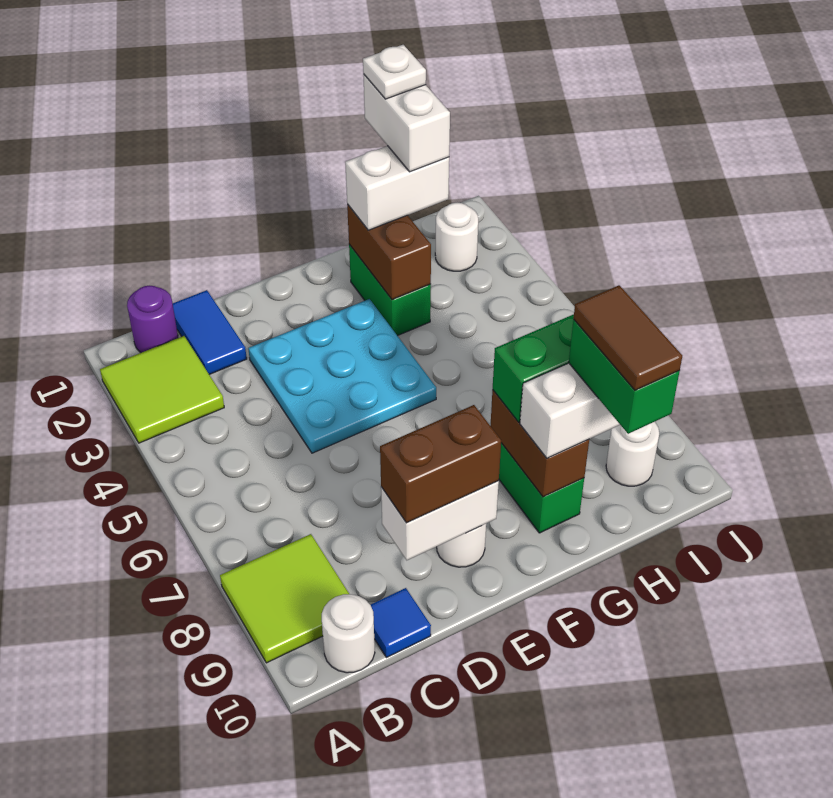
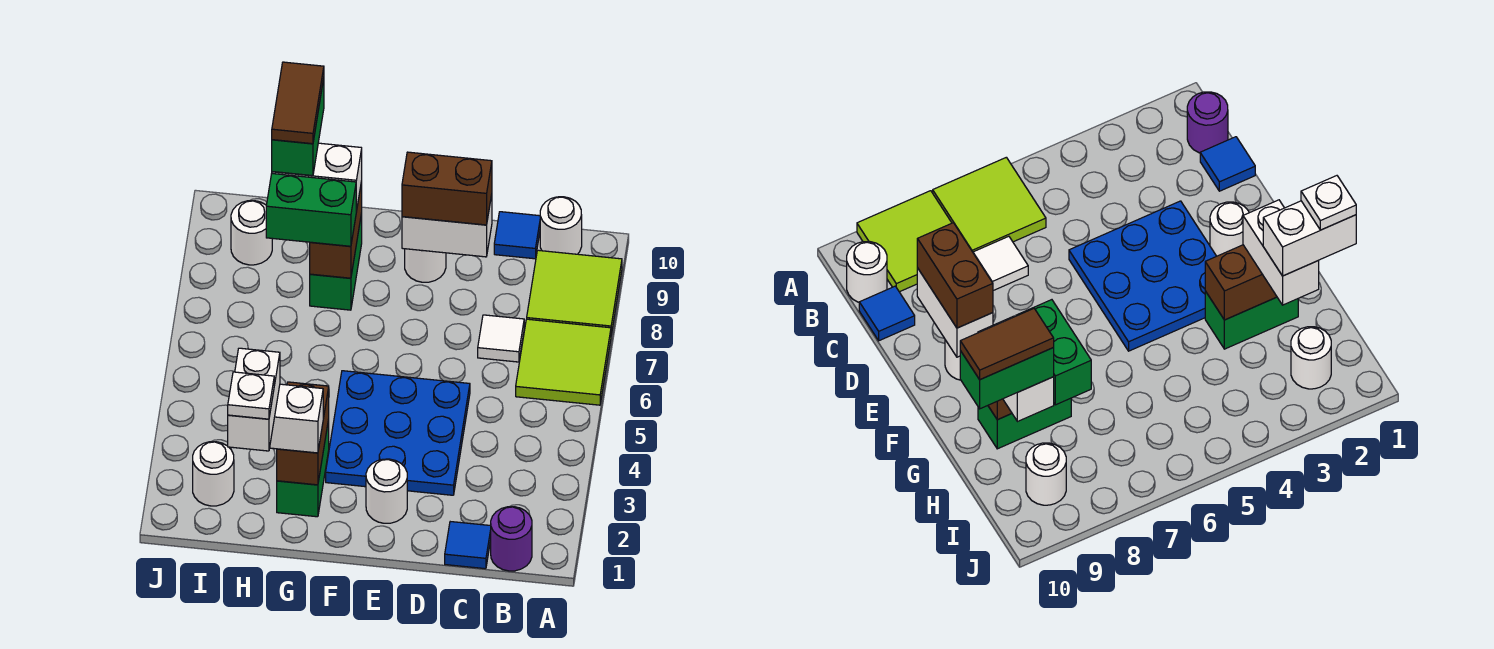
lime tile A2:B3 level 1 -> lime tile A6:B7 level 1
blue tile C1:C2 level 1 -> blue tile C1 level 1
none -> white tile C7 level 1
cyan plate D3:F5 level 1 -> blue plate D3:F5 level 1
none -> white round brick E2 level 1

